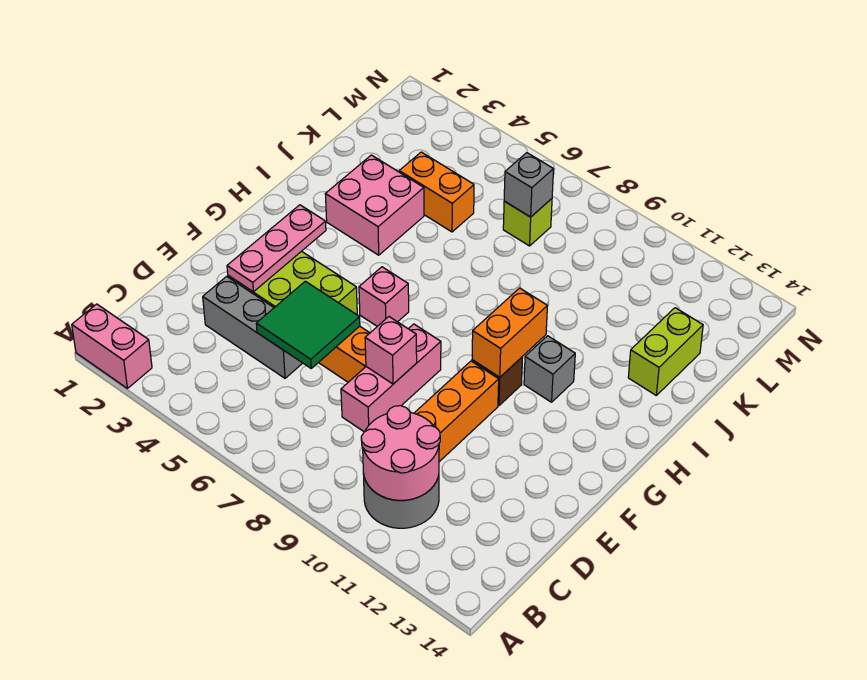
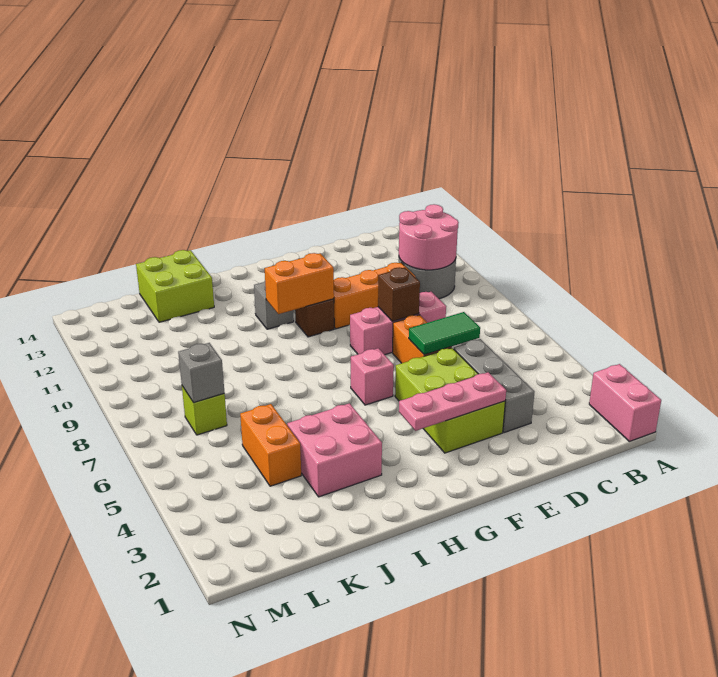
green tile D5:E6 level 2 -> green tile D6:E6 level 2
pink brick E8 level 2 -> brown brick E8 level 2
lime brick J13:K13 level 1 -> lime brick J13:K14 level 1

